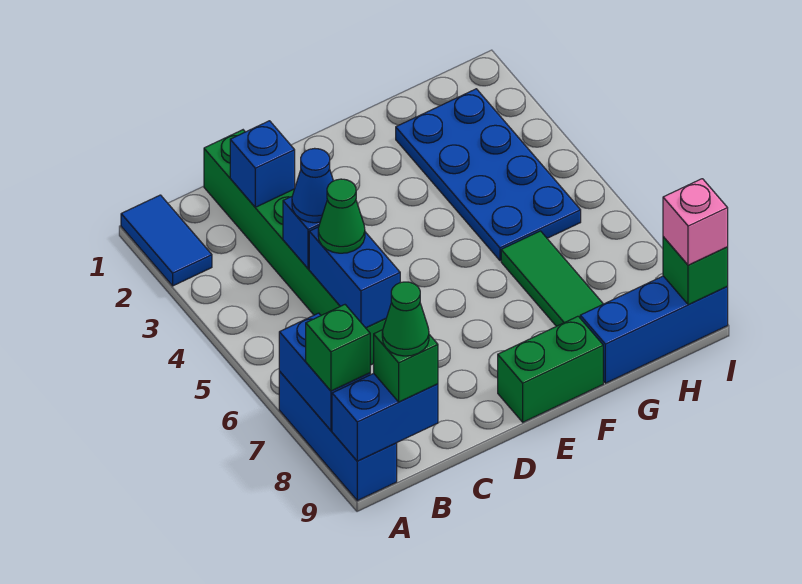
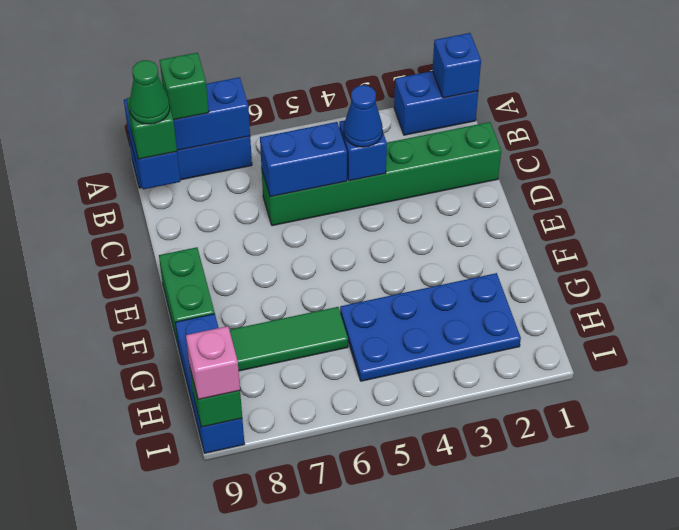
blue tile A1:A2 level 1 -> blue brick A1:A2 level 1
blue brick C2 level 2 -> blue brick A1 level 2
green cone C5 level 3 -> none

